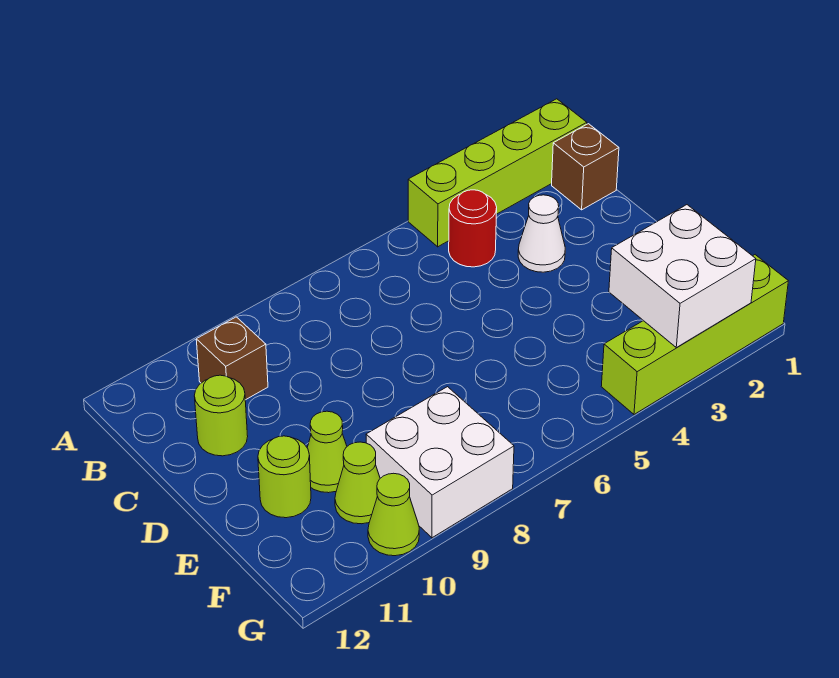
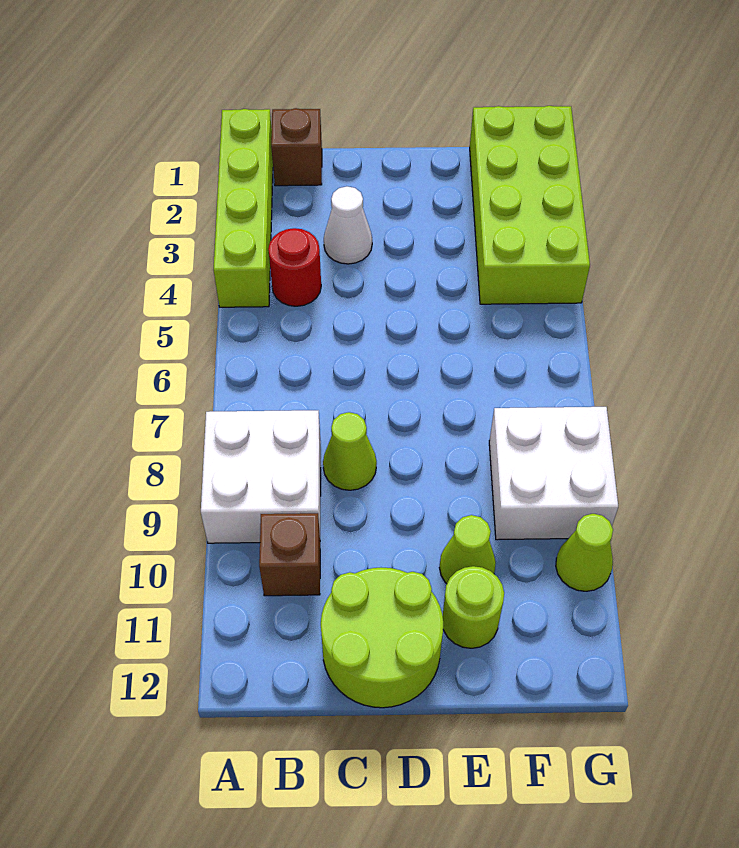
lime round brick C11 level 1 -> lime round brick C11:D12 level 1
white brick F2:G3 level 2 -> white brick A8:B9 level 1
lime cone F10 level 1 -> lime cone C8 level 1
lime brick G1:G4 level 1 -> lime brick F1:G4 level 1

